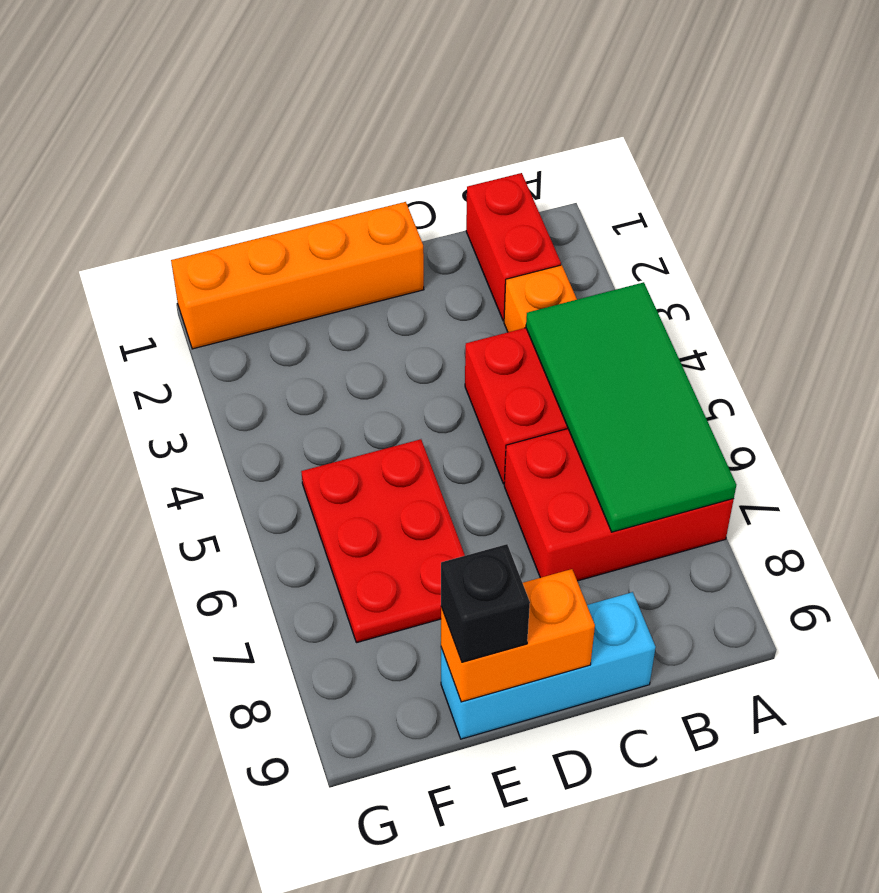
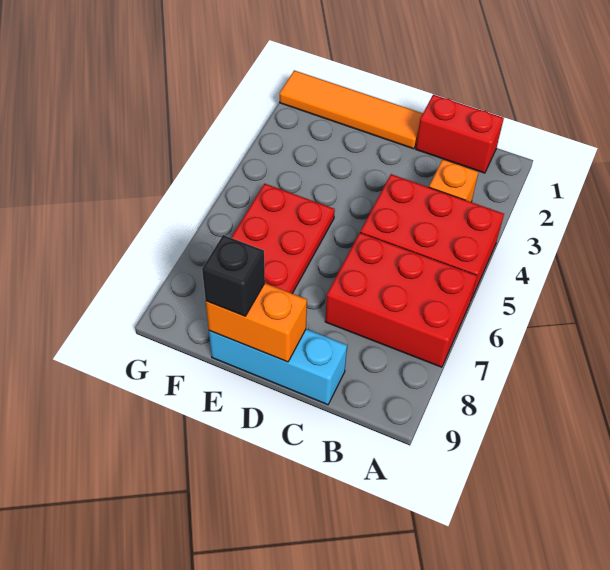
green tile A4:B7 level 2 -> none
red brick B1:B2 level 1 -> red brick B1:C1 level 1
orange brick D1:G1 level 1 -> orange tile D1:G1 level 1

